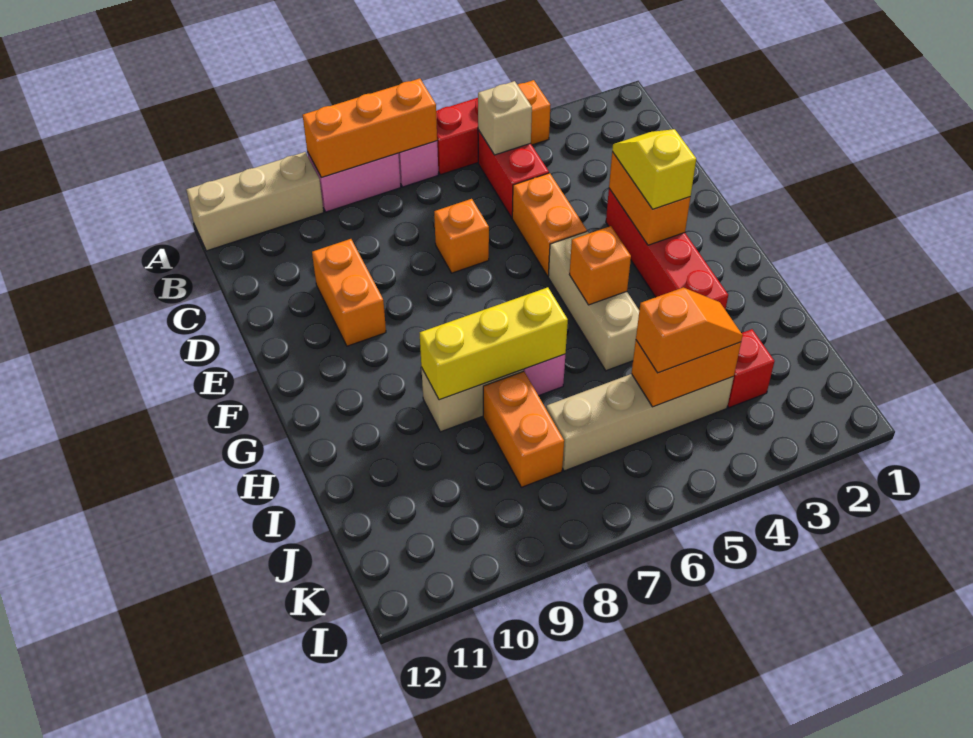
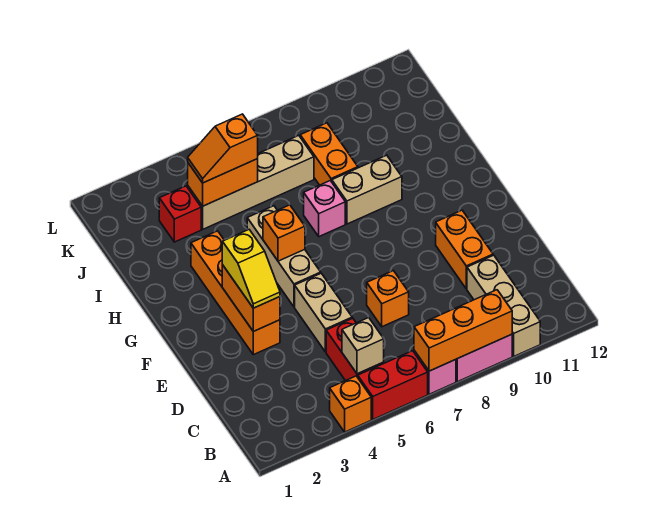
tan brick A10:A12 level 1 -> tan brick A10:C10 level 1
orange brick D5:E5 level 1 -> tan brick D5:E5 level 1
red brick E3:H3 level 1 -> orange brick E3:H3 level 1
yellow brick H7:H9 level 2 -> none

